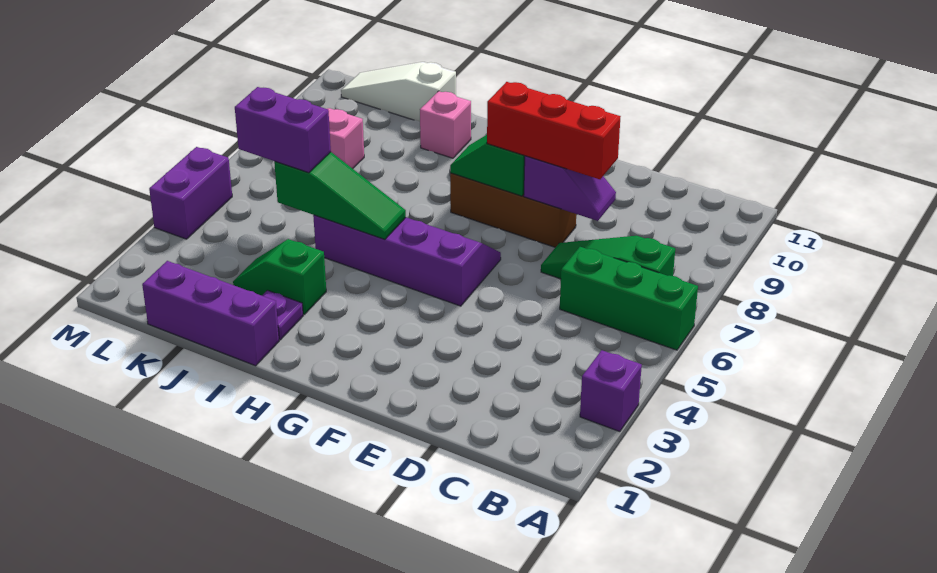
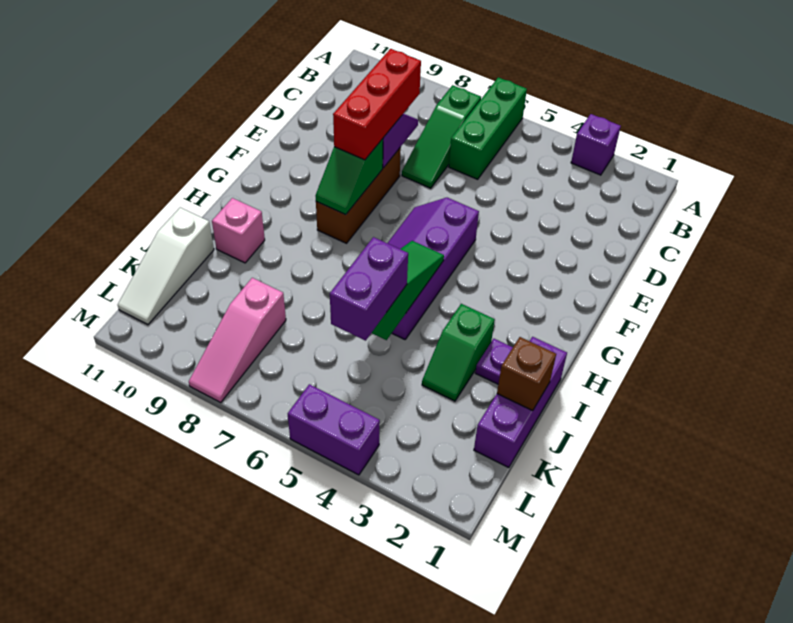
none -> brown brick J1 level 2

